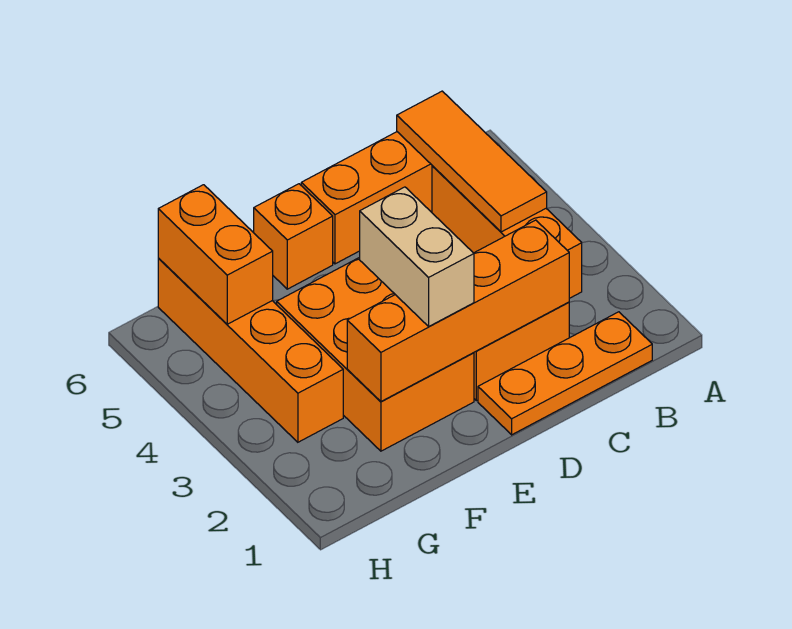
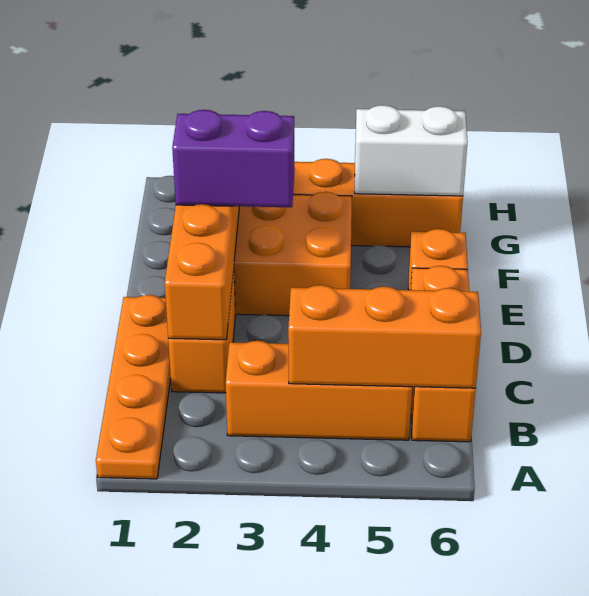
orange plate B1:D1 level 1 -> orange plate A1:D1 level 1
orange tile B4:B6 level 2 -> orange brick B4:B6 level 2
tan brick E2:E3 level 3 -> purple brick E2:E3 level 3
orange brick G5:G6 level 2 -> white brick G5:G6 level 2

